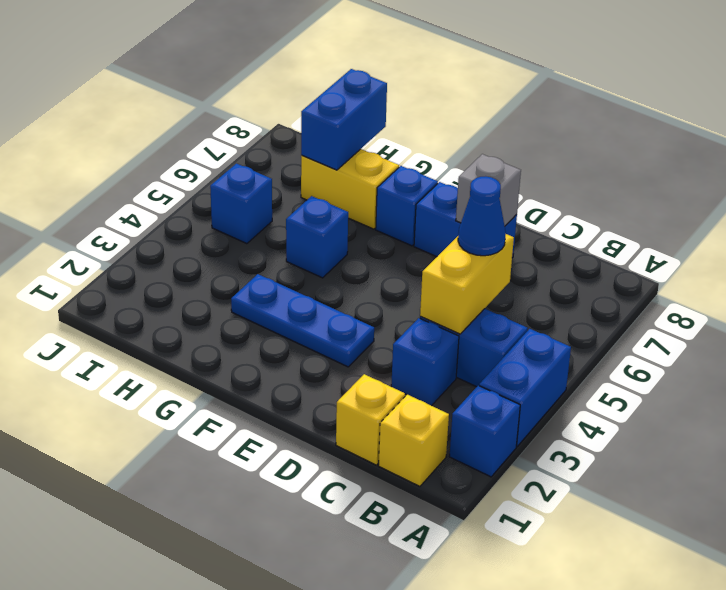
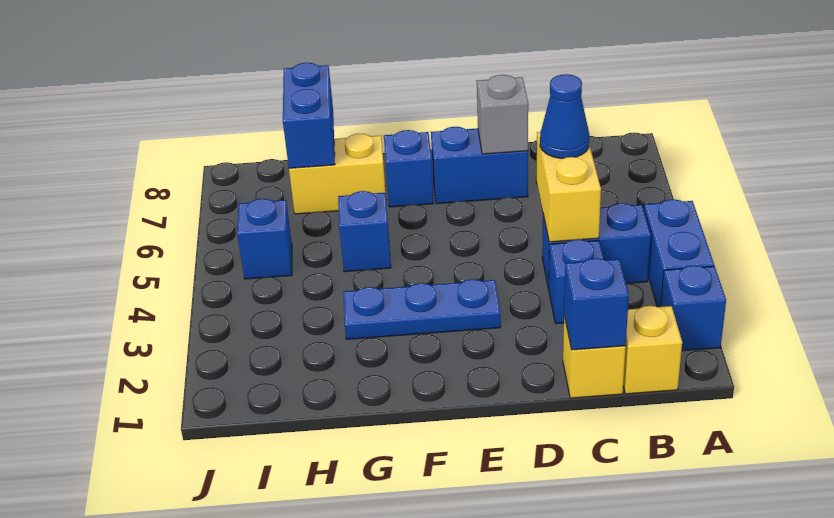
none -> blue brick C1 level 2

